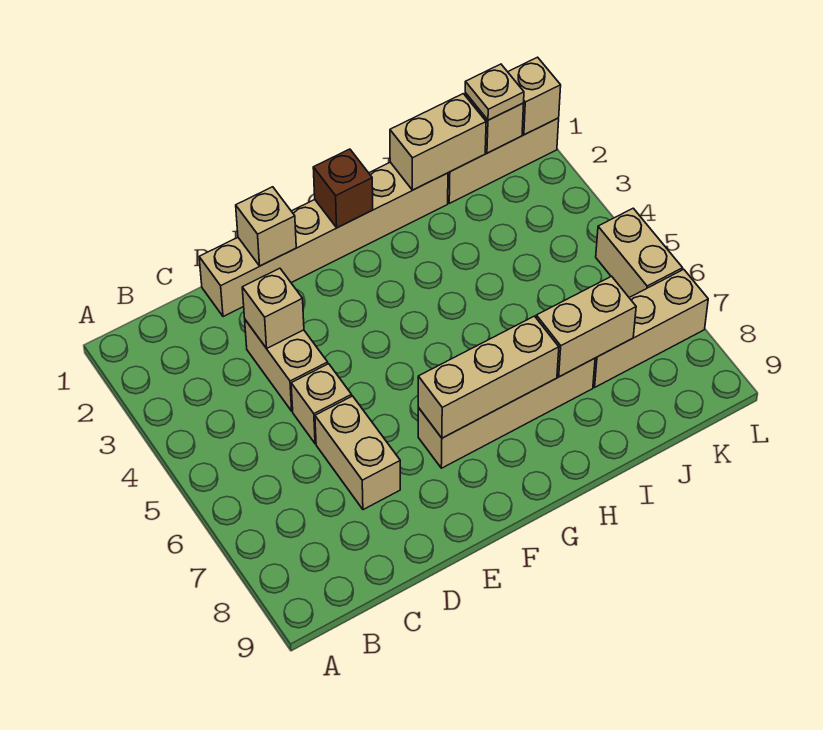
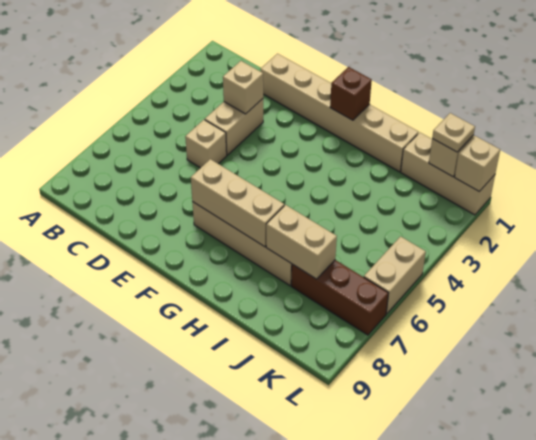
tan brick D6:D7 level 1 -> none
tan brick E1 level 2 -> none
tan brick I1:J1 level 2 -> none
tan brick J7:L7 level 1 -> brown brick J7:L7 level 1

